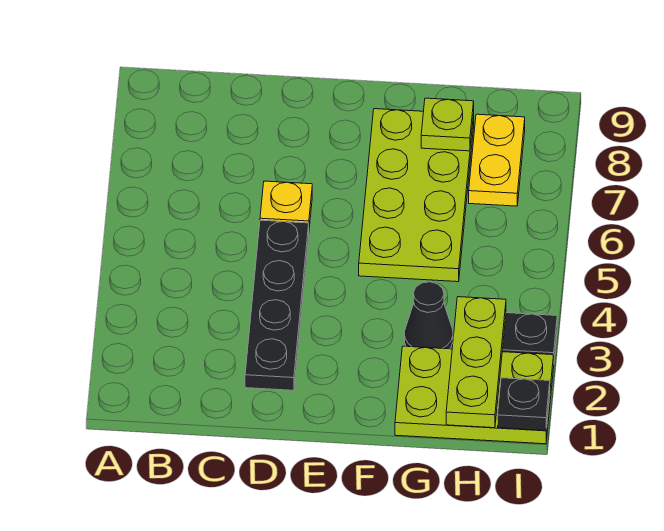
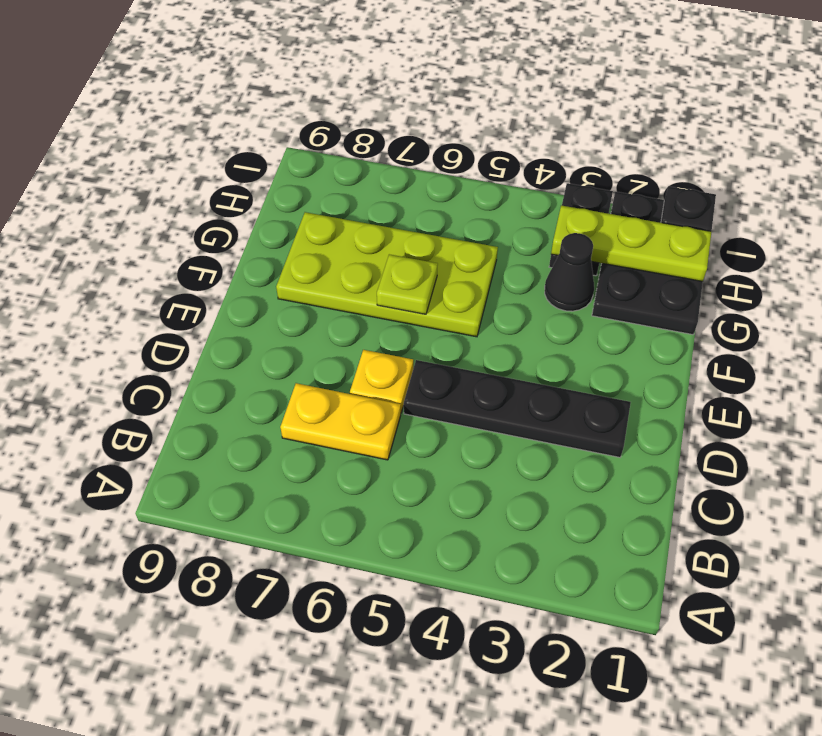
lime plate G1:I2 level 1 -> black plate G1:I2 level 1
lime plate G8 level 2 -> lime plate F6 level 2
yellow plate H7:H8 level 1 -> yellow plate C6:C7 level 1

